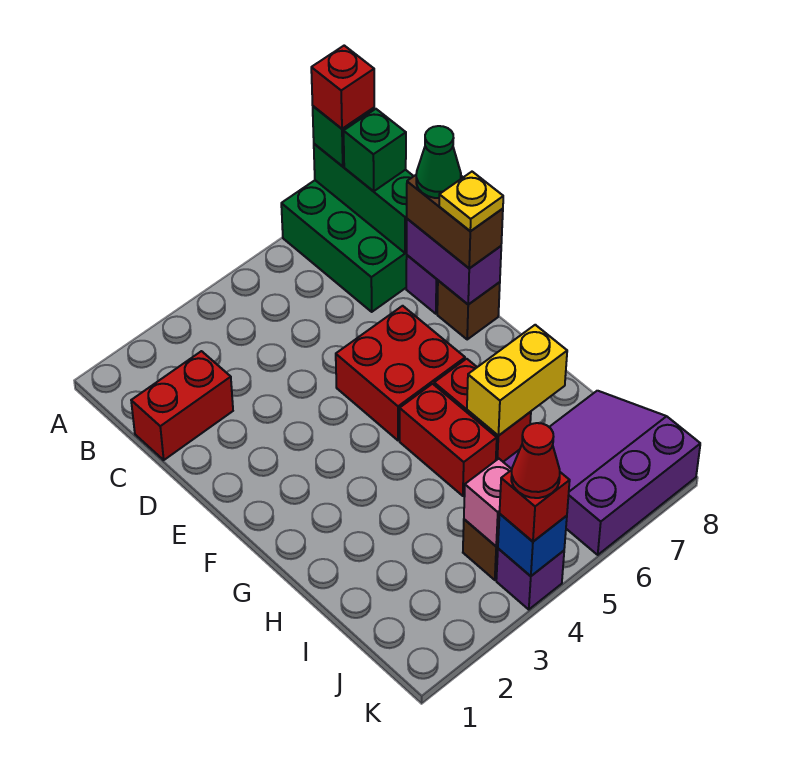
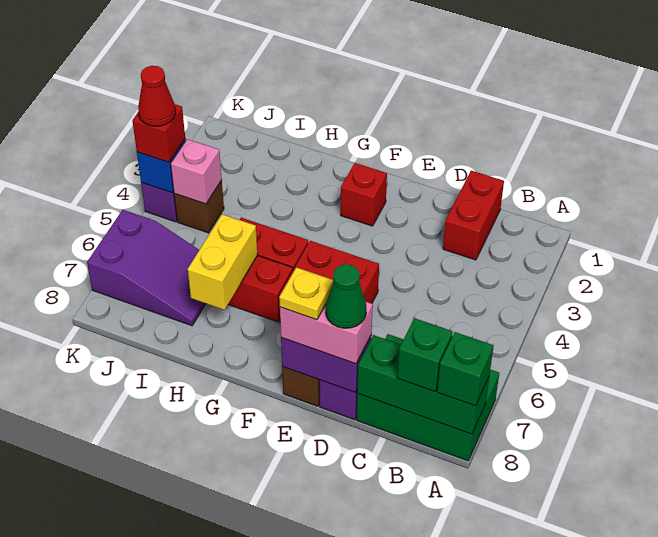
red brick A8 level 4 -> red brick F2 level 1
brown brick D8:E8 level 3 -> pink brick D8:E8 level 3
purple slope I6:K8 level 1 top K -> purple slope I6:K7 level 1 top K

